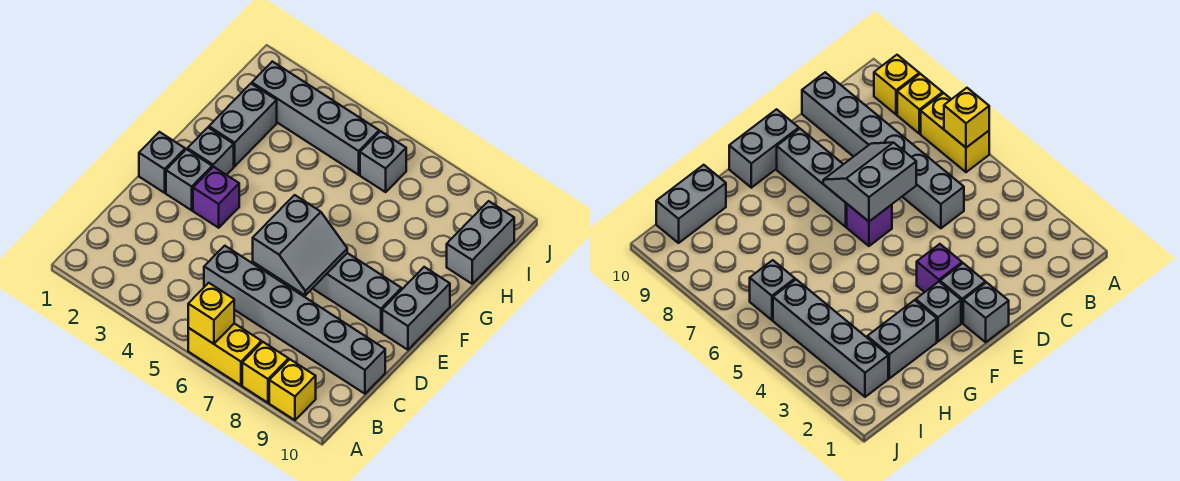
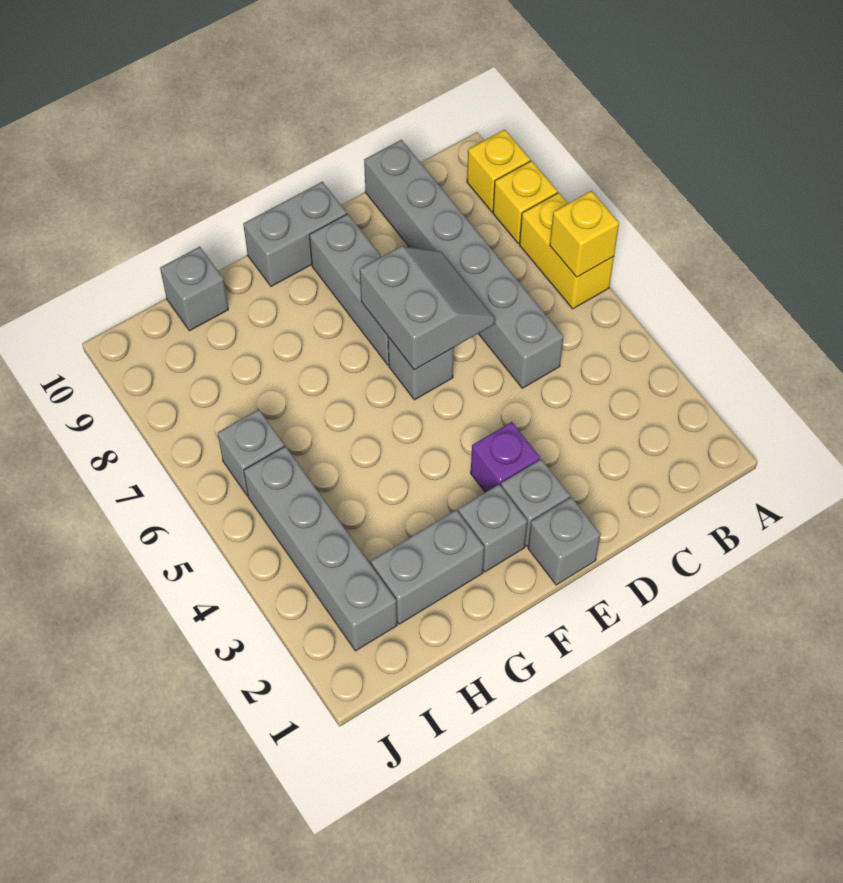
grey slope D6:E7 level 2 top 6 -> grey slope D6:E7 level 2 top E
purple brick E6 level 1 -> grey brick E6 level 1
grey brick H10:I10 level 1 -> grey brick H10 level 1

